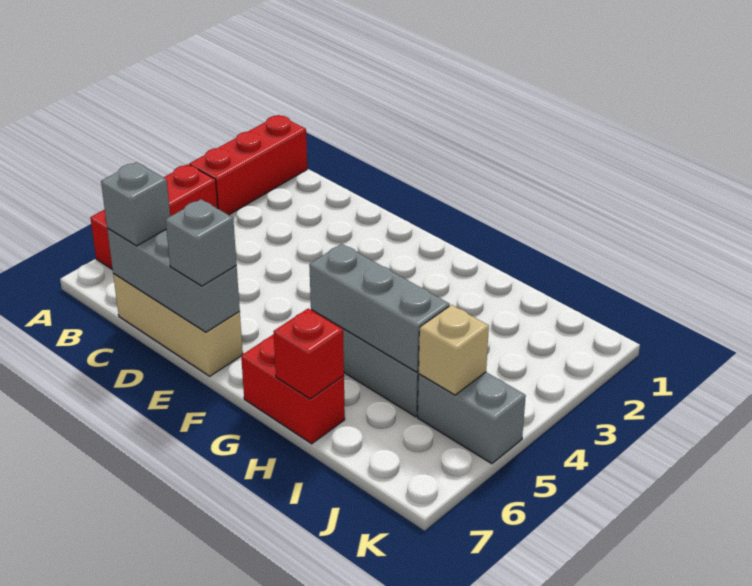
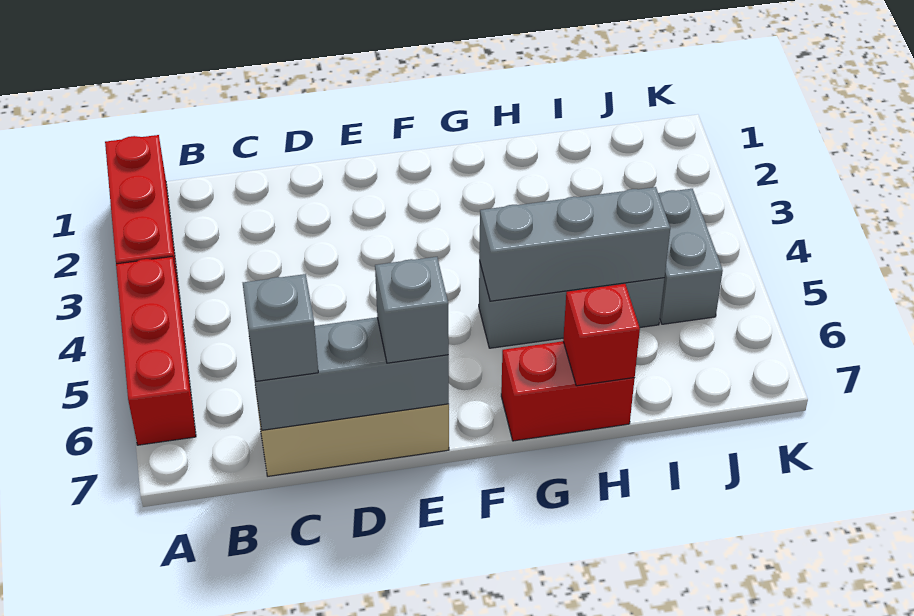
grey brick J5:K5 level 1 -> grey brick J4:J5 level 1
tan brick J5 level 2 -> none

